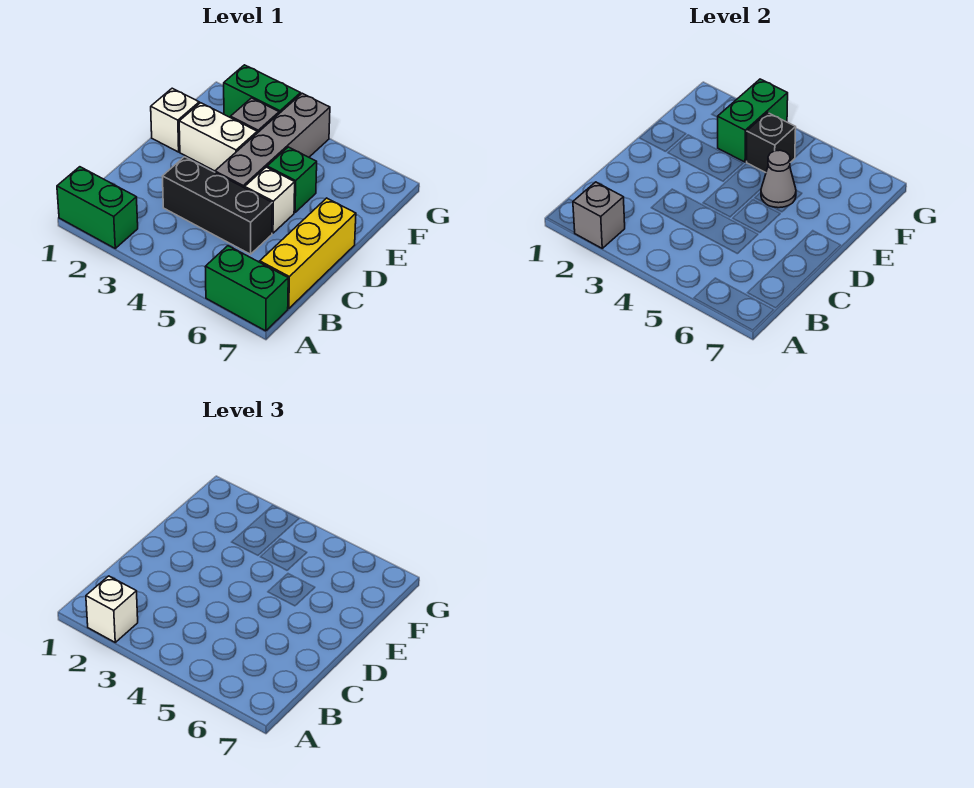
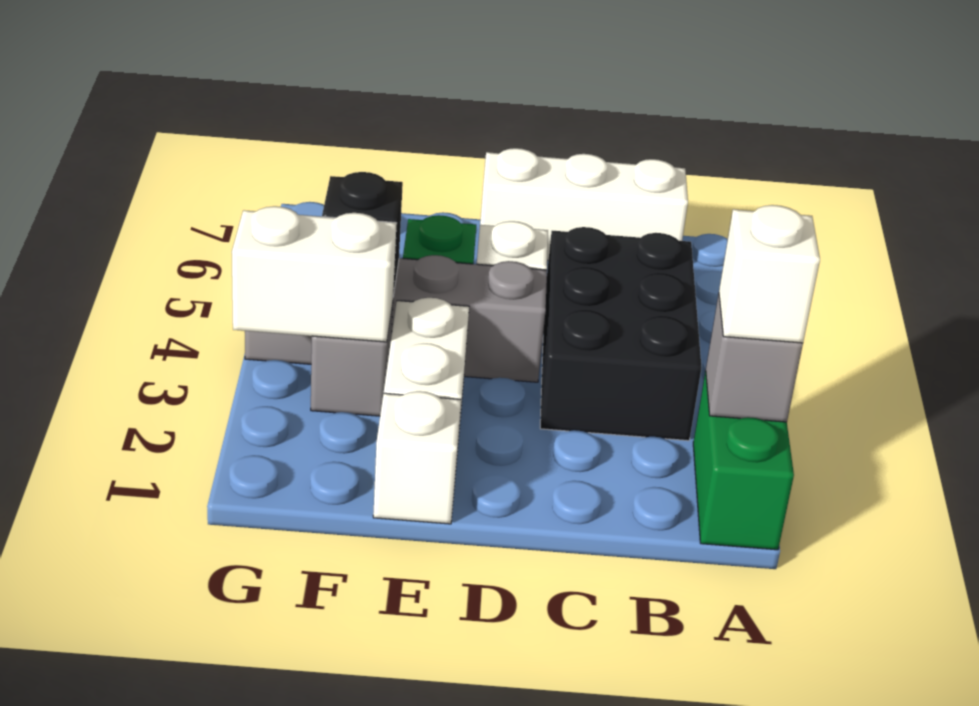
green brick A6:A7 level 1 -> none
yellow brick B7:D7 level 1 -> white brick B7:D7 level 1
black brick C3:C5 level 1 -> black brick B3:C5 level 1
grey cone E5 level 2 -> none
green brick F3:G3 level 2 -> white brick F3:G3 level 2
green brick G2:G3 level 1 -> none

